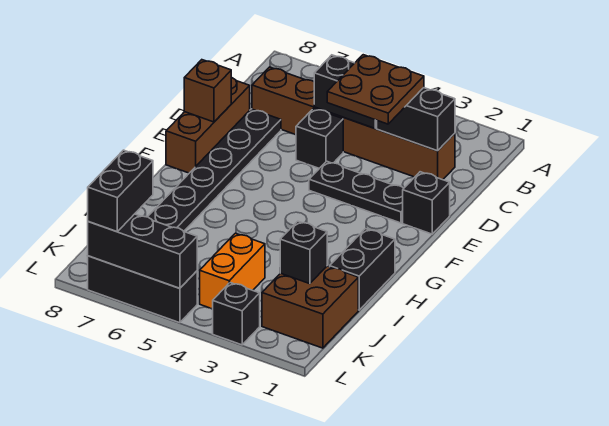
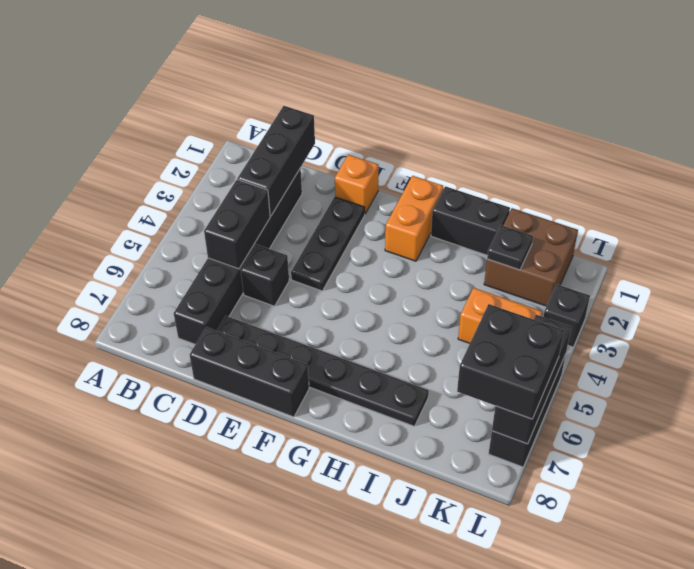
brown brick C2:C7 level 1 -> black brick C2:C7 level 1
black brick C2:C3 level 2 -> black brick C1:C3 level 2
brown plate C3:D4 level 3 -> none
brown brick D8:F8 level 1 -> black brick D8:F8 level 1
black brick E1 level 1 -> orange brick E1 level 1
brown brick E8 level 2 -> none
none -> orange brick G1:G2 level 1
black brick J2 level 2 -> black plate J2 level 2
black brick K7:L7 level 3 -> black brick K6:L7 level 3

